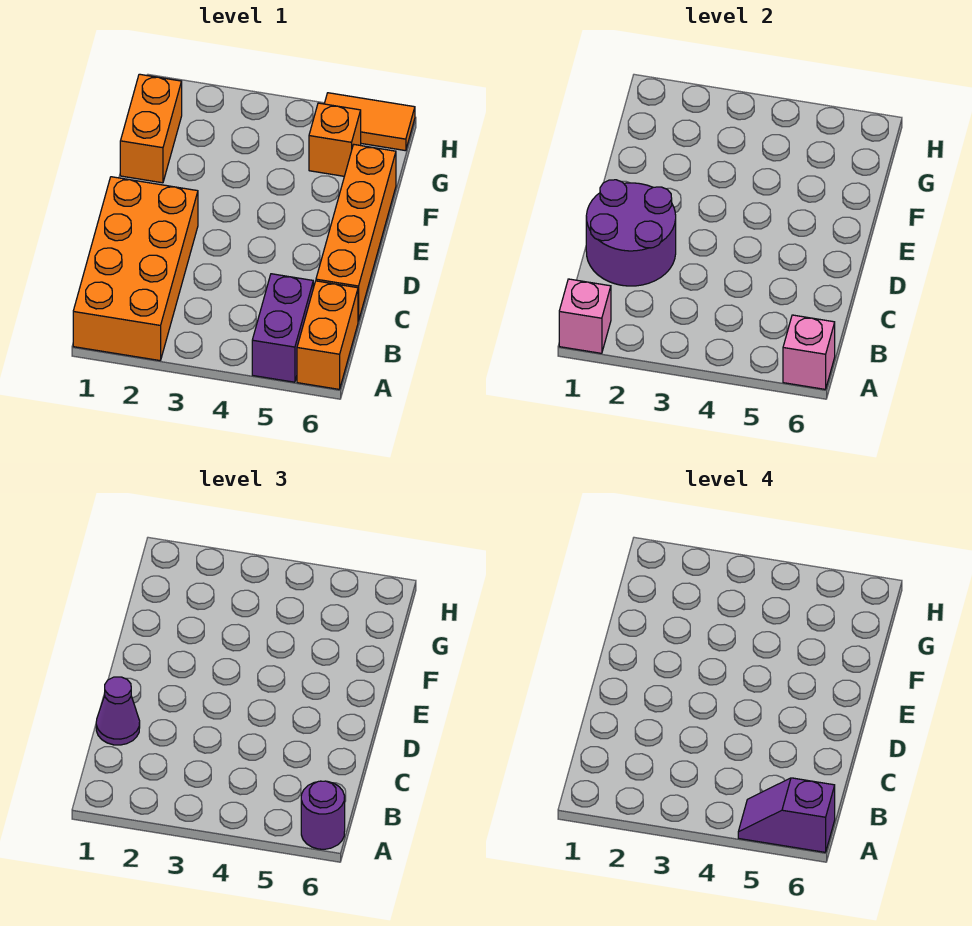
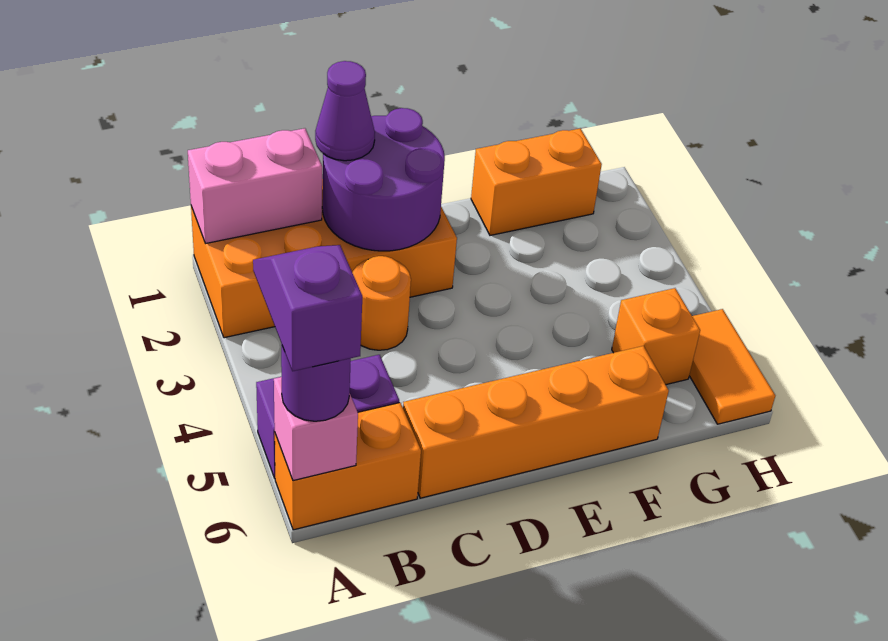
pink brick A1 level 2 -> pink brick A1:B1 level 2
none -> orange round brick C3 level 1

